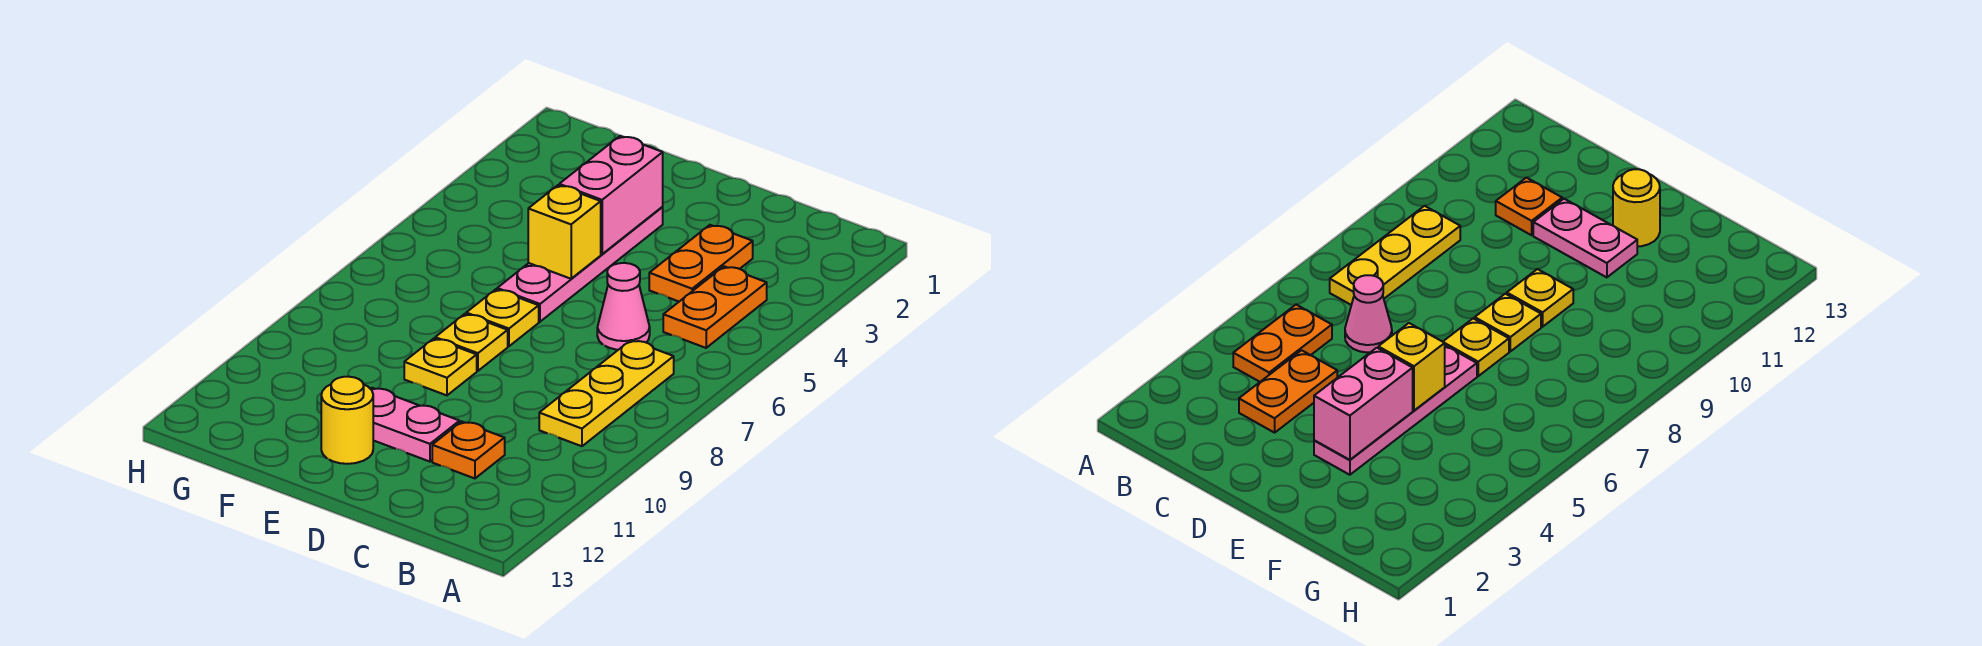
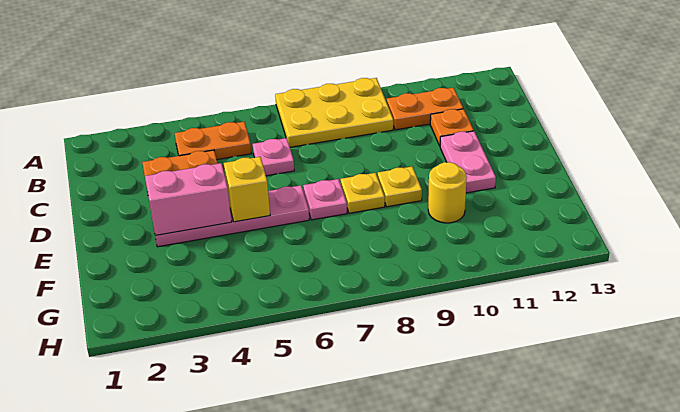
yellow plate B7:B9 level 1 -> yellow plate A7:B9 level 1
none -> orange plate B10:B11 level 1
pink cone C6 level 1 -> pink plate C6 level 1
yellow plate E7 level 1 -> pink plate E7 level 1
yellow round brick E12 level 1 -> yellow round brick F10 level 1

